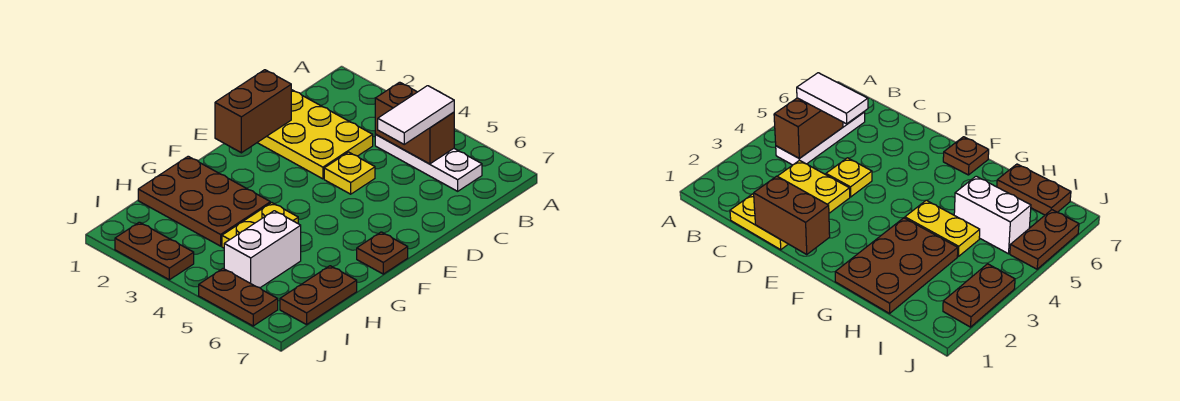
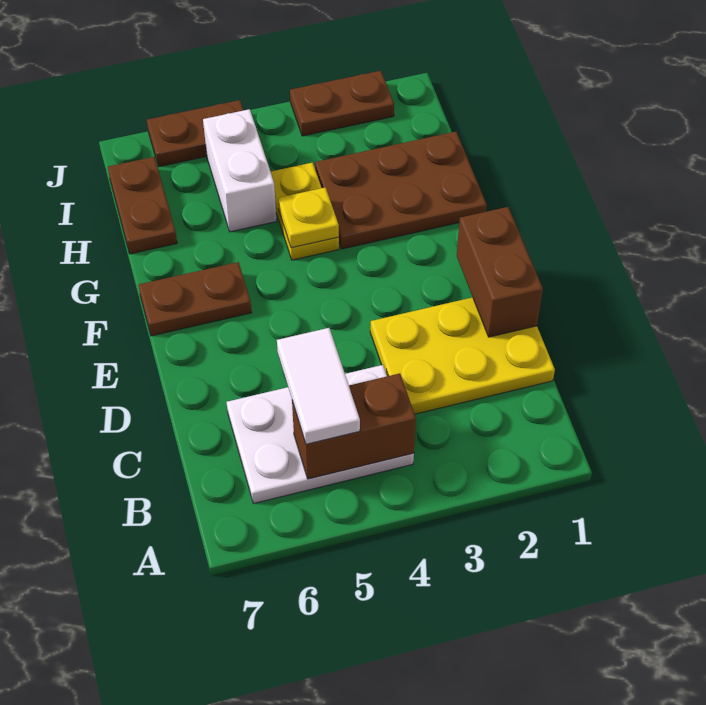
white plate B4:B6 level 1 -> white plate B4:C6 level 1
yellow plate D4 level 1 -> yellow plate G4 level 2
brown plate F7 level 1 -> brown plate F6:F7 level 1

